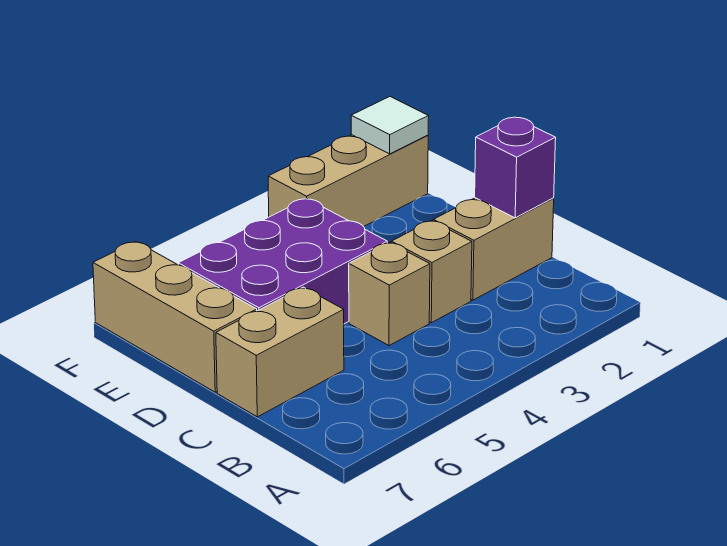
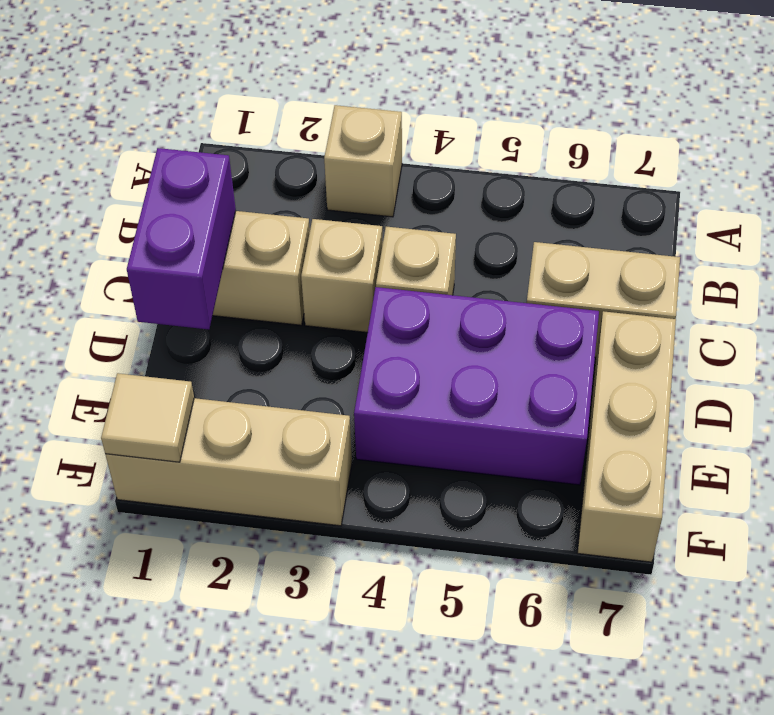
none -> tan brick A3 level 1
purple brick C1 level 2 -> purple brick C1:D1 level 2
white tile F1 level 2 -> tan tile F1 level 2

